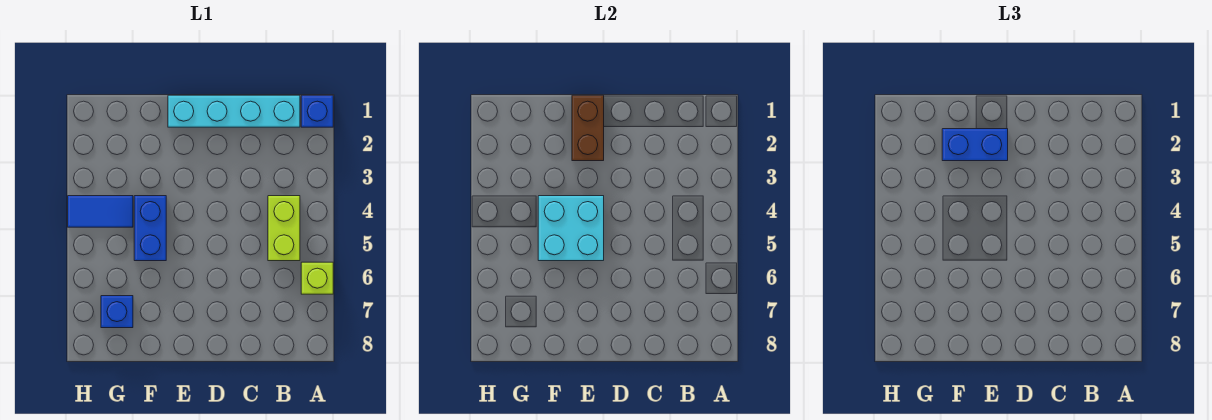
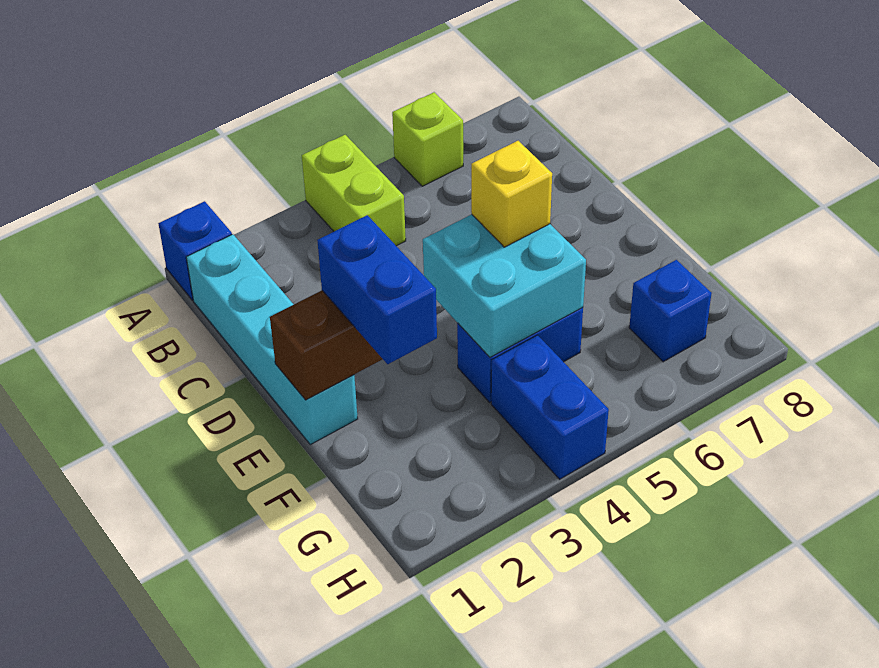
lime brick B4:B5 level 1 -> lime brick A4:B4 level 1
none -> yellow brick E5 level 3
blue tile G4:H4 level 1 -> blue brick G4:H4 level 1

